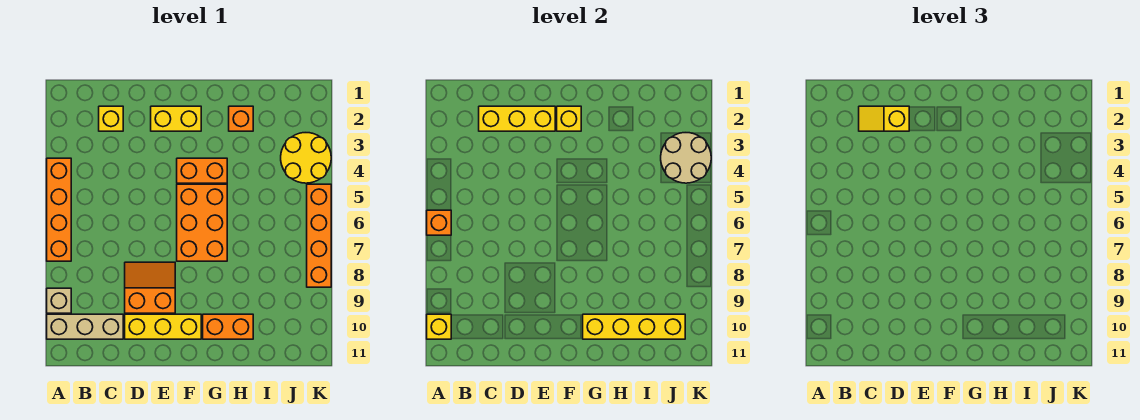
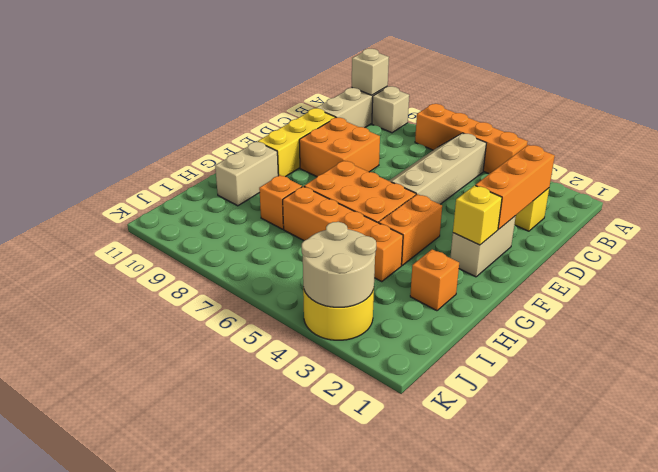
orange brick A6 level 2 -> orange brick H8 level 1
yellow brick A10 level 2 -> tan brick A10 level 2
none -> tan slope B5:E6 level 1 top 5
yellow brick C2:E2 level 2 -> orange brick C2:E2 level 2
yellow slope C2:D2 level 3 top D -> none
orange slope D8:E9 level 1 top 9 -> orange brick D8:E9 level 1
yellow brick E2:F2 level 1 -> tan brick E2:F2 level 1
orange brick G10:H10 level 1 -> tan brick G10:H10 level 1
yellow brick G10:J10 level 2 -> none
orange brick K5:K8 level 1 -> orange brick H4:H7 level 1

